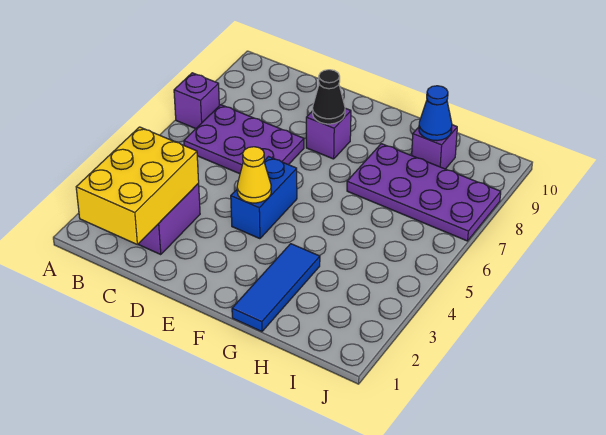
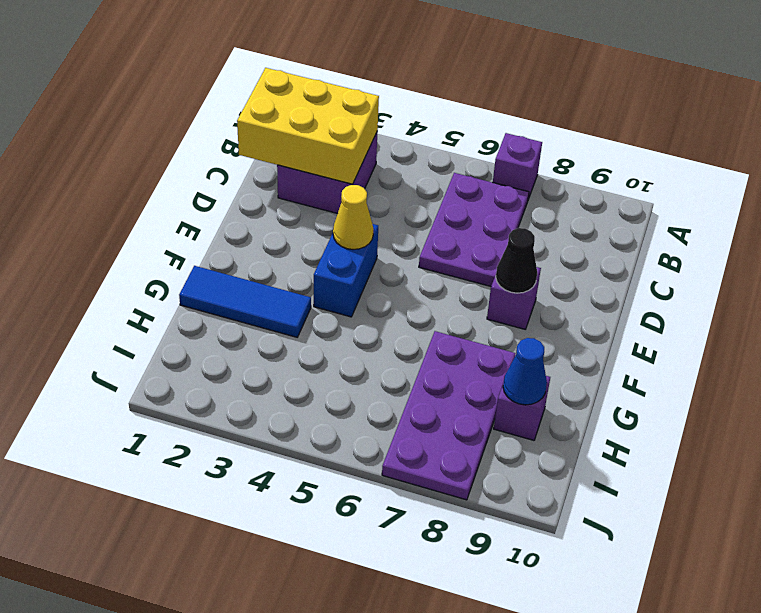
blue brick E4:E5 level 1 -> blue brick E4:F4 level 1

